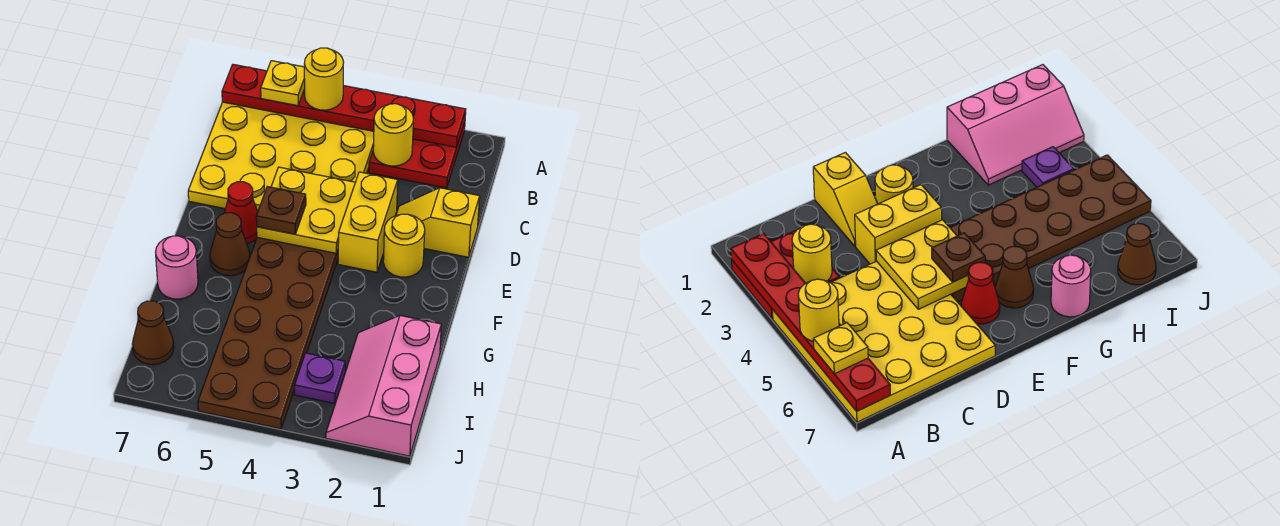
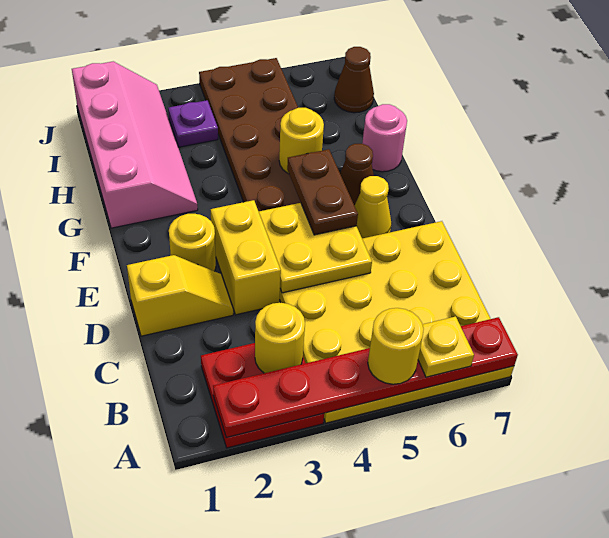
brown plate E5 level 3 -> brown plate E5:F5 level 3
red cone E6 level 1 -> yellow cone E6 level 1
none -> yellow round brick G5 level 2
pink slope H1:J2 level 1 top 1 -> pink slope G1:J2 level 1 top 1

